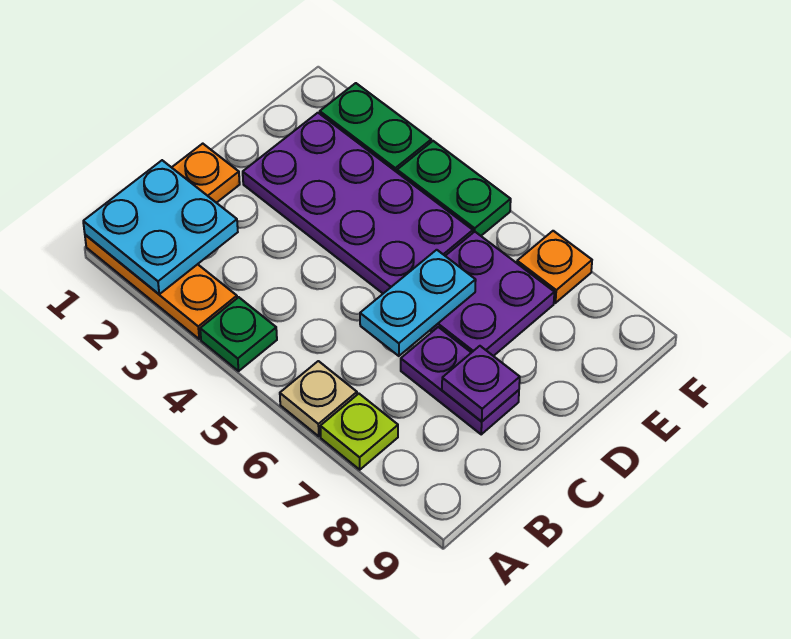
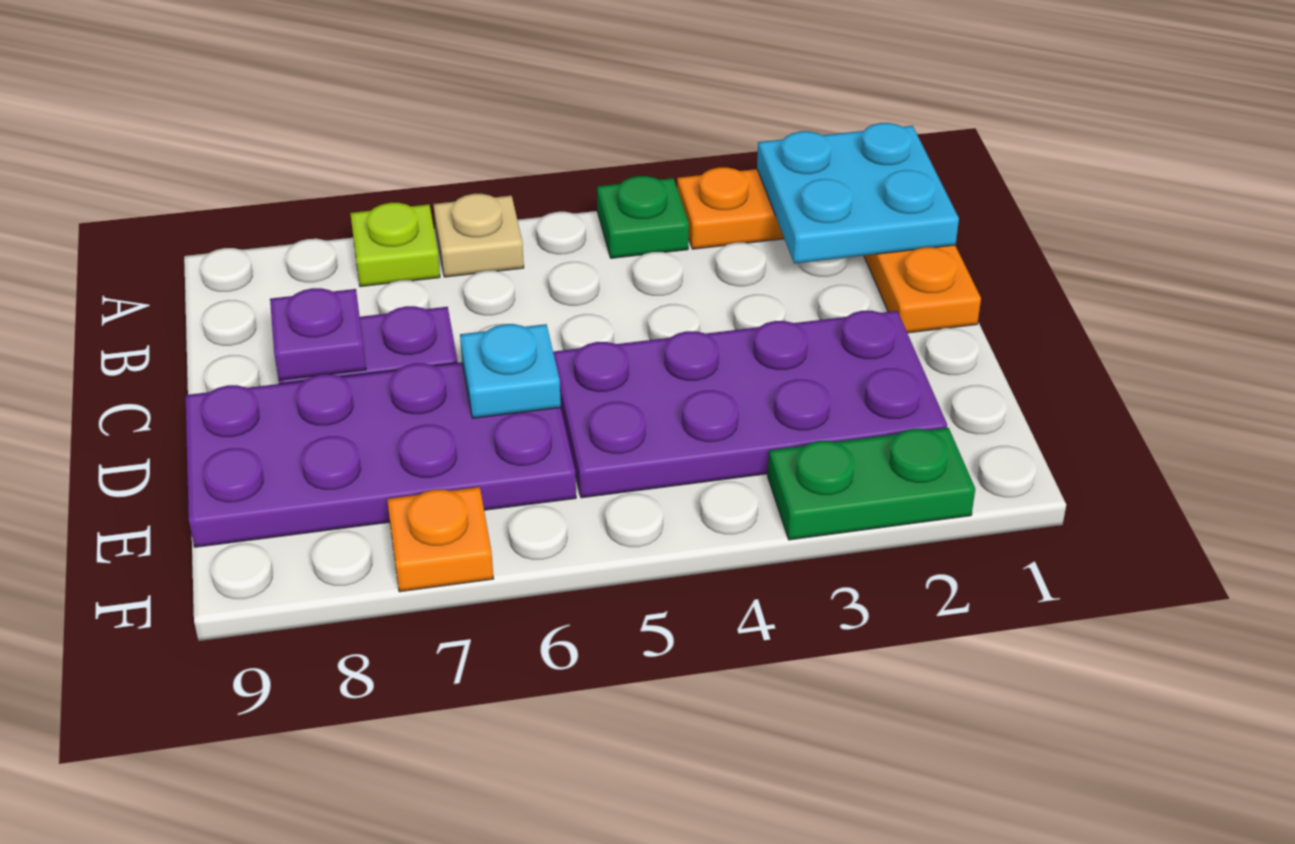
cyan plate C6:D6 level 2 -> cyan plate D6 level 2
purple plate D6:E7 level 1 -> purple plate D6:E9 level 1
green plate F4:F5 level 1 -> none

